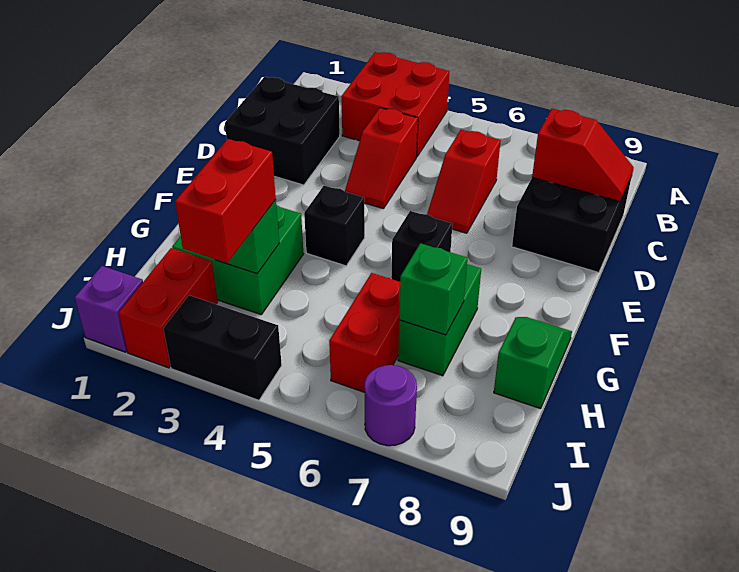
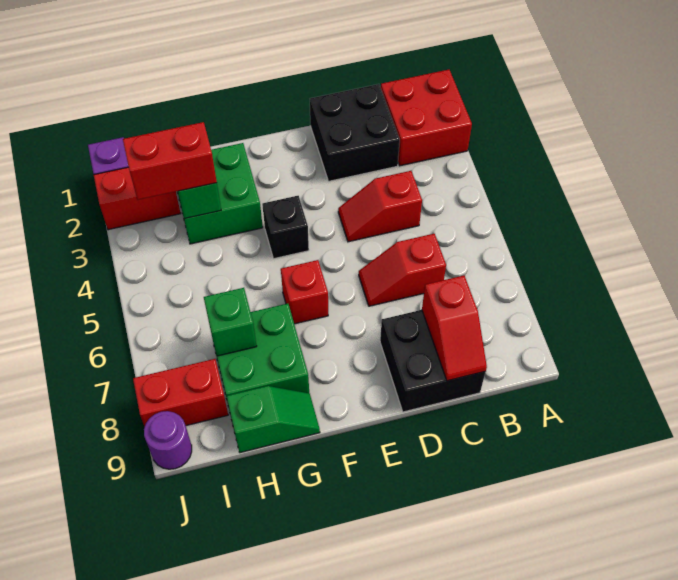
red brick A3:B4 level 1 -> red brick A1:B2 level 1
black brick F6 level 1 -> red brick F6 level 1
green brick G7:H7 level 1 -> green brick G7:H8 level 1
red brick H6:I6 level 1 -> red brick I8:J8 level 1
black brick J3:J4 level 1 -> none
purple round brick J7 level 1 -> purple round brick J9 level 1

